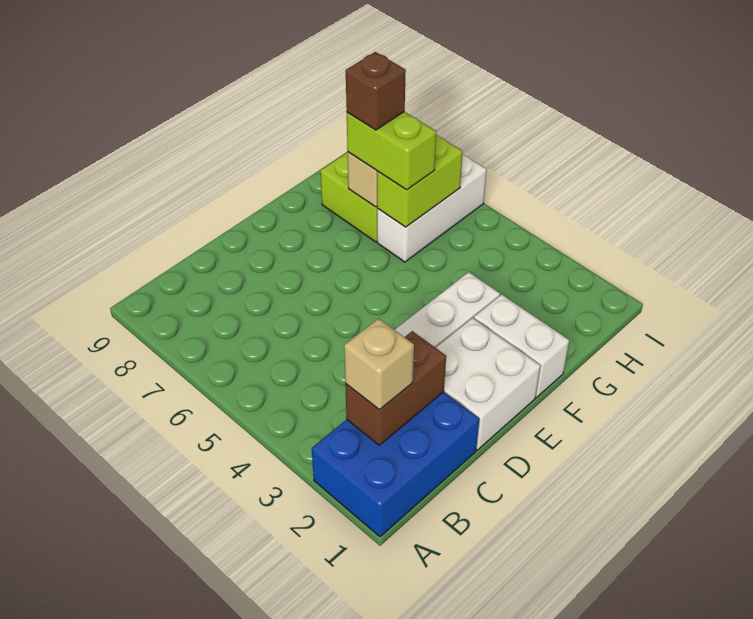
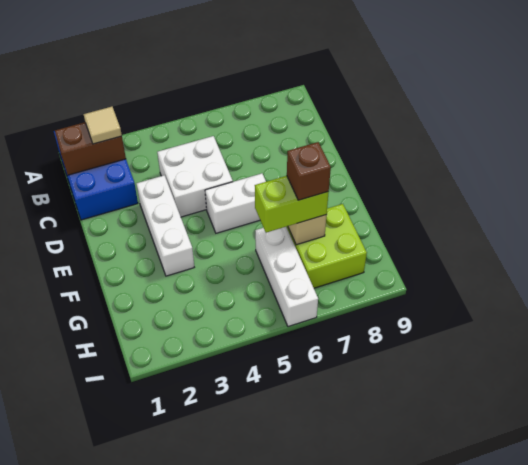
brown brick B2:C2 level 2 -> brown brick B1:B2 level 2
tan brick B2 level 3 -> tan tile B2 level 3
white brick D1:E2 level 1 -> white brick C4:D5 level 1
white brick F1:F2 level 1 -> white brick E5:E6 level 1
lime brick G6:H6 level 2 -> none

